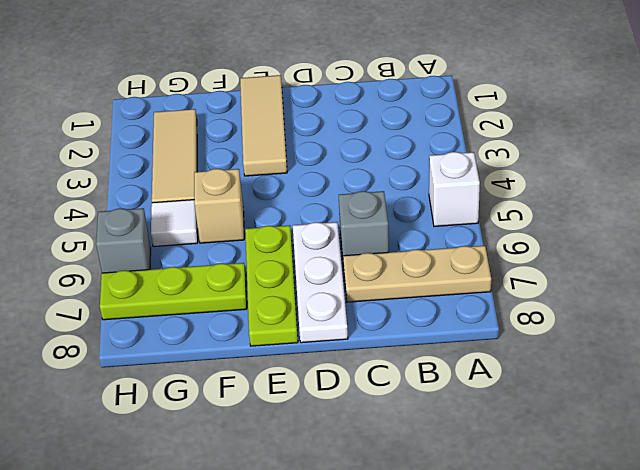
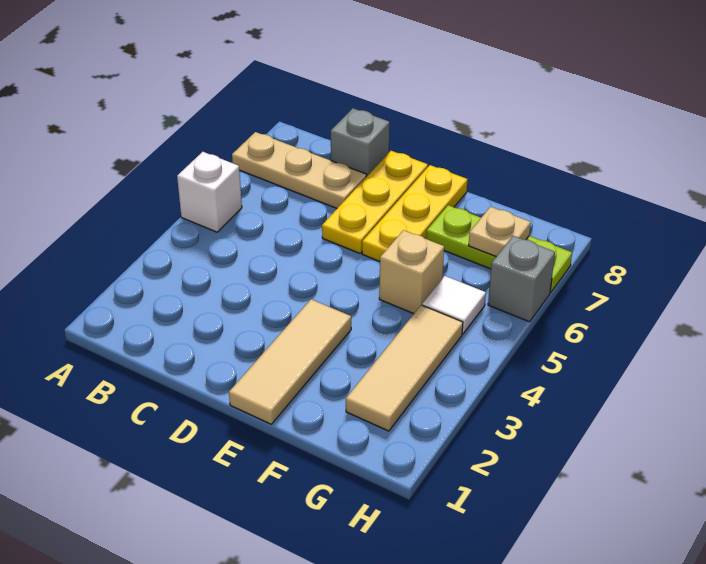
grey brick C6 level 1 -> grey brick C8 level 1
white plate D6:D8 level 1 -> yellow plate D6:D8 level 1
lime plate E6:E8 level 1 -> yellow plate E6:E8 level 1
none -> tan plate G7 level 2

